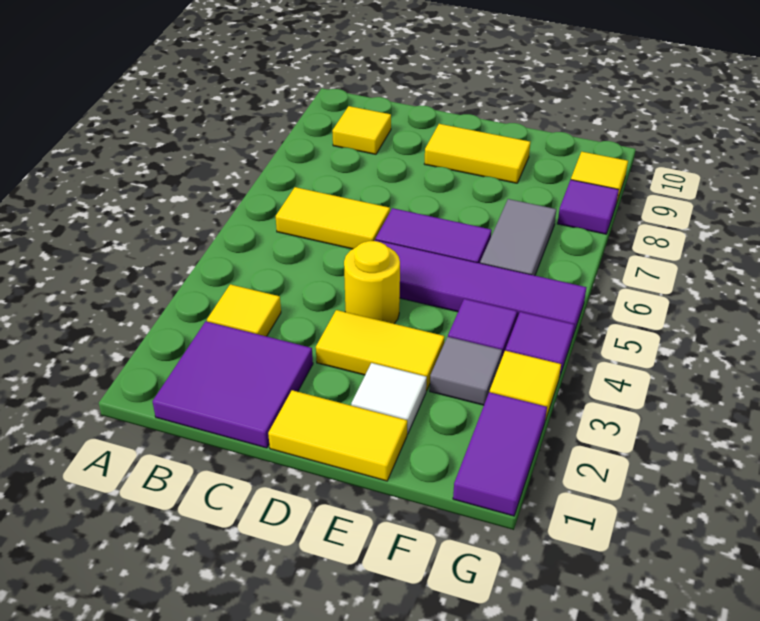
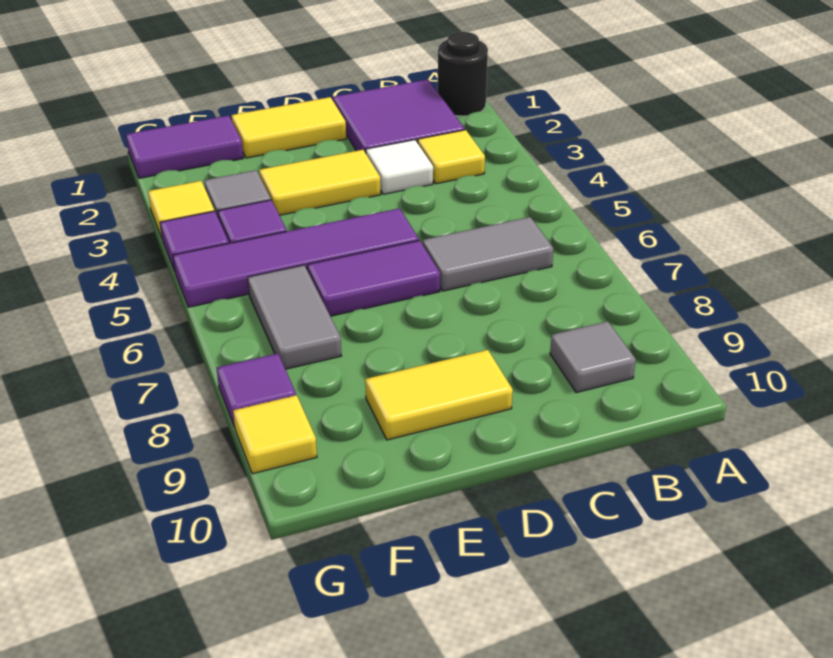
none -> black round brick A1 level 1
yellow tile B6:C6 level 1 -> grey tile B6:C6 level 1
yellow tile B9 level 1 -> grey tile B9 level 1
yellow round brick D4 level 1 -> none
white tile E2 level 1 -> white tile C3 level 1
purple tile G1:G2 level 1 -> purple tile F1:G1 level 1

